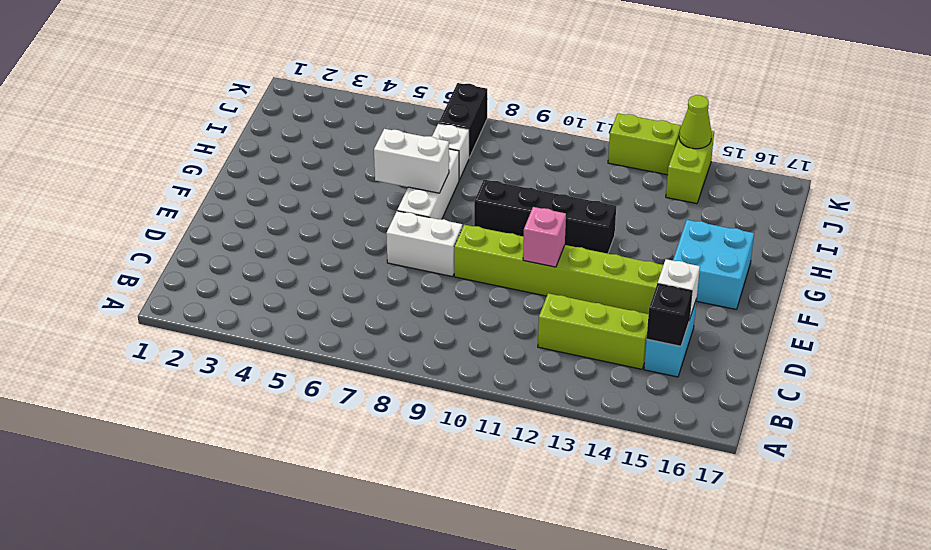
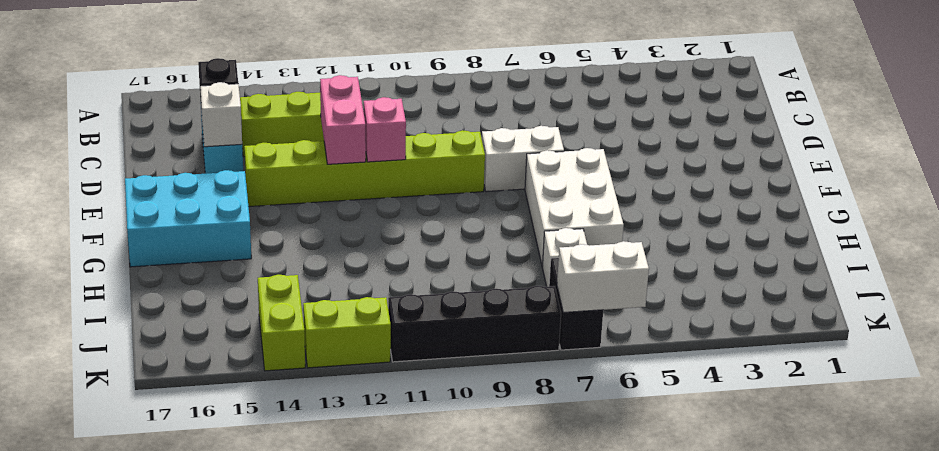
none -> pink brick D12:E12 level 2
white brick F7:H7 level 1 -> white brick F6:H7 level 1
cyan brick F15:G16 level 1 -> cyan brick F15:G17 level 1
white brick G6:G7 level 2 -> white brick K6:K7 level 2
black brick G9:G12 level 1 -> black brick K8:K11 level 1
lime cone K14 level 2 -> none

